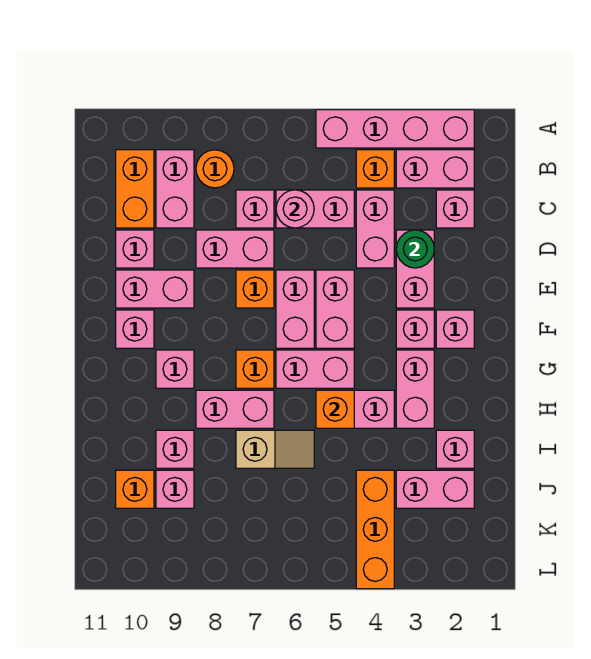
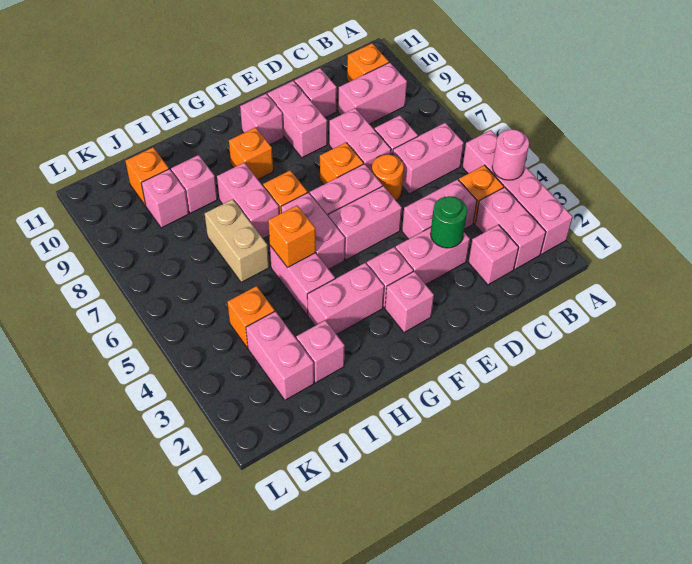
orange round brick B8 level 1 -> orange round brick D6 level 1
orange brick B10:C10 level 1 -> orange brick B10 level 1
pink brick C5:C6 level 1 -> pink brick B6:C6 level 1
pink round brick C6 level 2 -> pink round brick A4 level 2
pink brick G9 level 1 -> orange brick G9 level 1
tan slope I6:I7 level 1 top 7 -> tan brick I6:I7 level 1
orange brick J4:L4 level 1 -> orange brick J4 level 1

